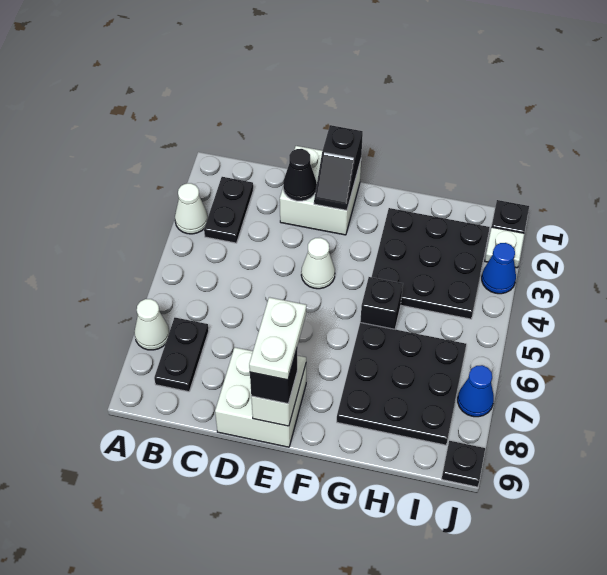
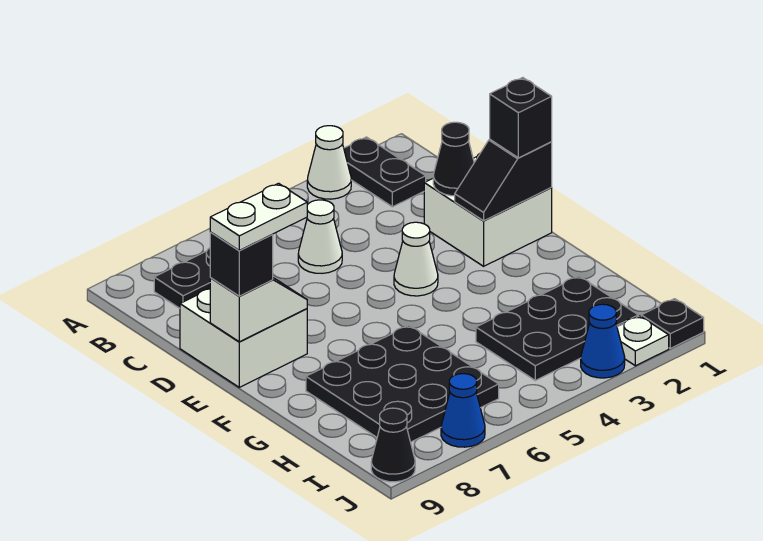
white cone A7 level 1 -> white cone C5 level 1
black plate B2:B3 level 1 -> black plate A2:B2 level 1
black plate G2:I4 level 1 -> black plate H2:I4 level 1
black brick G5 level 1 -> black brick E1 level 3
black plate J9 level 1 -> black cone J9 level 1

